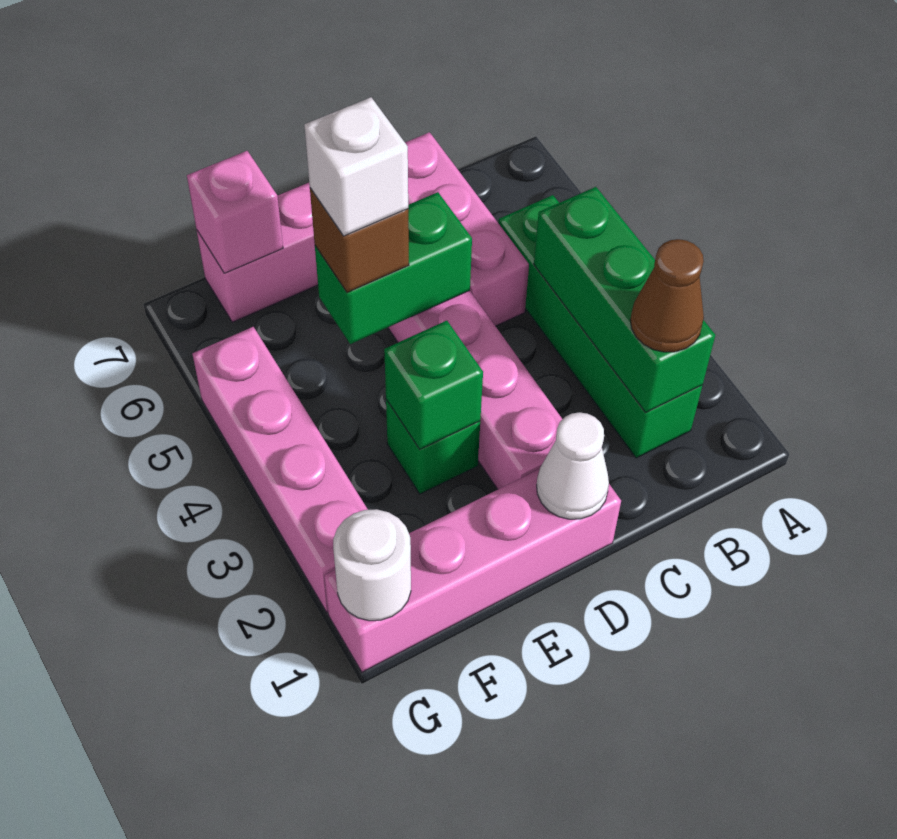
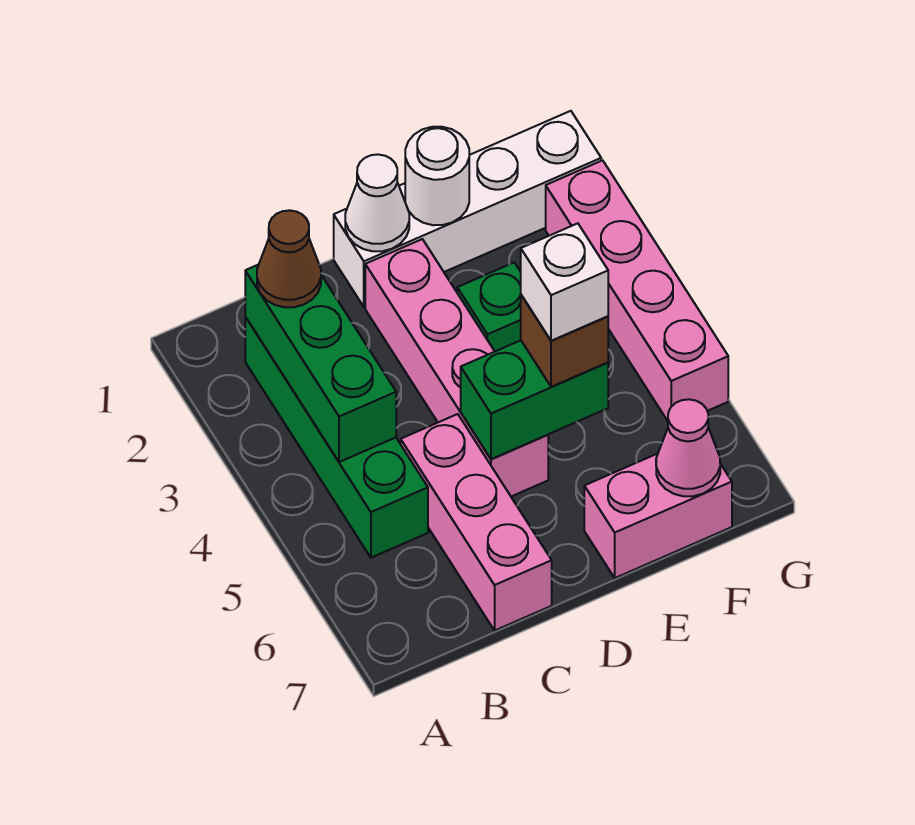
pink brick D1:G1 level 1 -> white brick D1:G1 level 1
green brick E3 level 2 -> none
pink brick F7 level 2 -> pink cone F7 level 2
white round brick G1 level 2 -> white round brick E1 level 2

